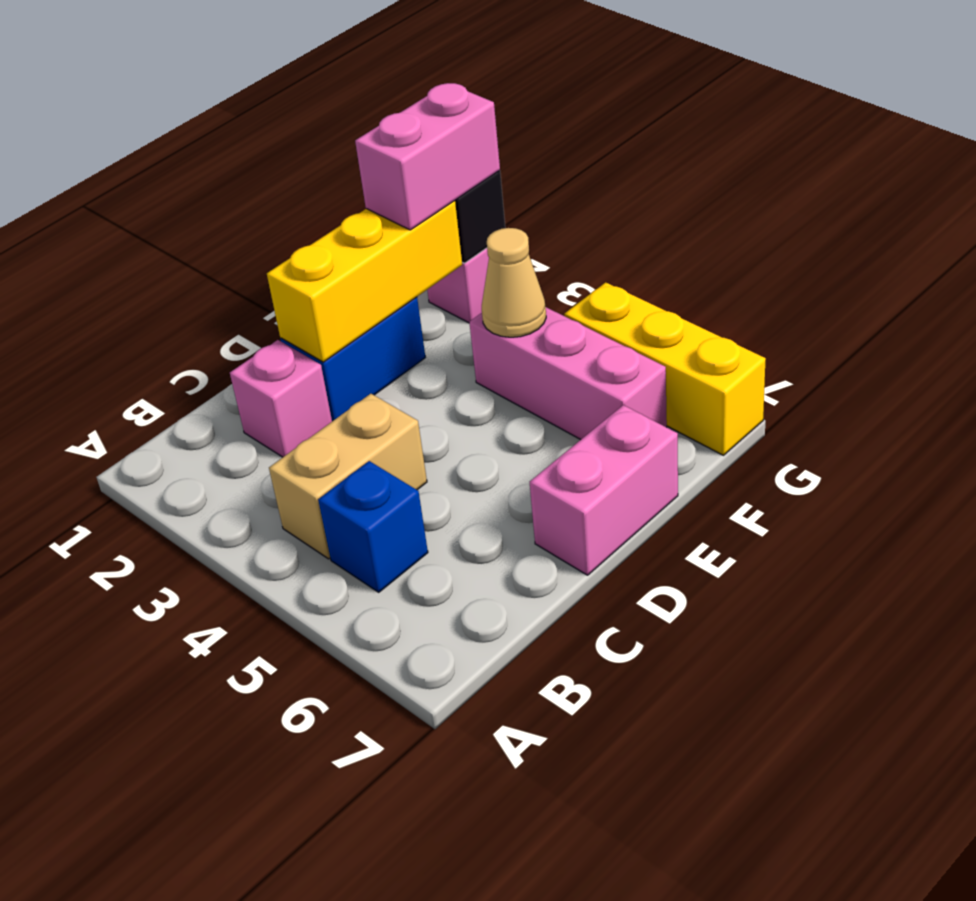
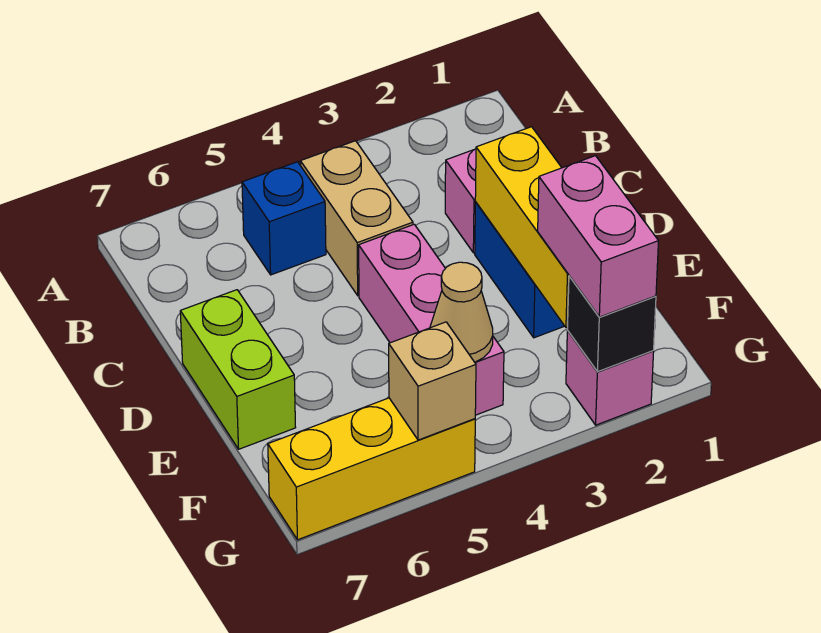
pink brick D7:E7 level 1 -> lime brick D7:E7 level 1
pink brick F4:F6 level 1 -> pink brick D4:F4 level 1
none -> tan brick G5 level 2

